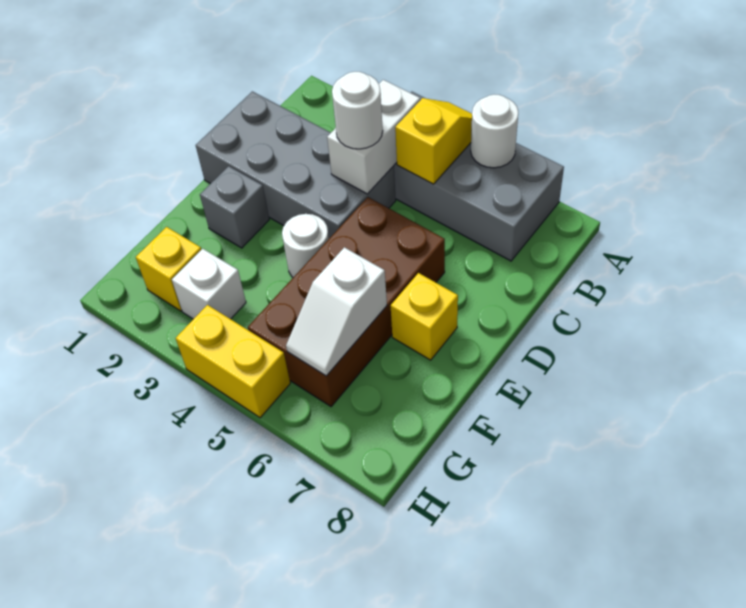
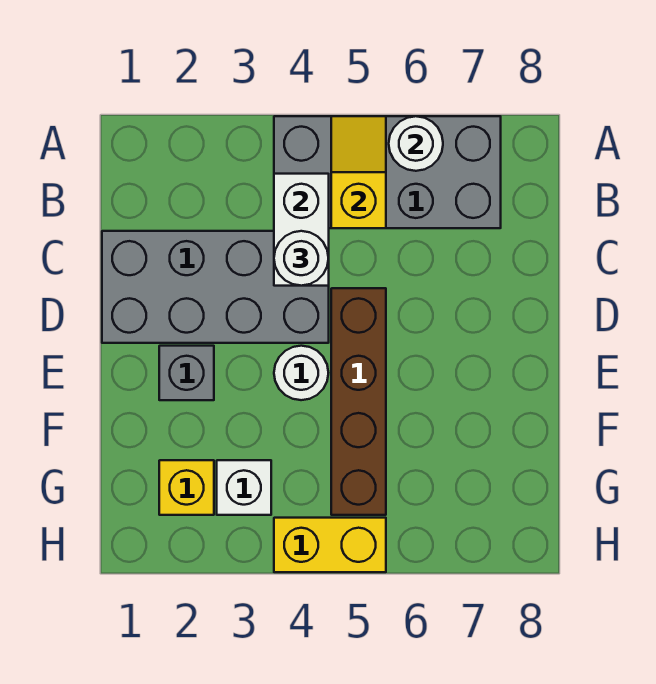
brown brick D5:G6 level 1 -> brown brick D5:G5 level 1
yellow brick E7 level 1 -> none
white slope F6:G6 level 2 top F -> none

